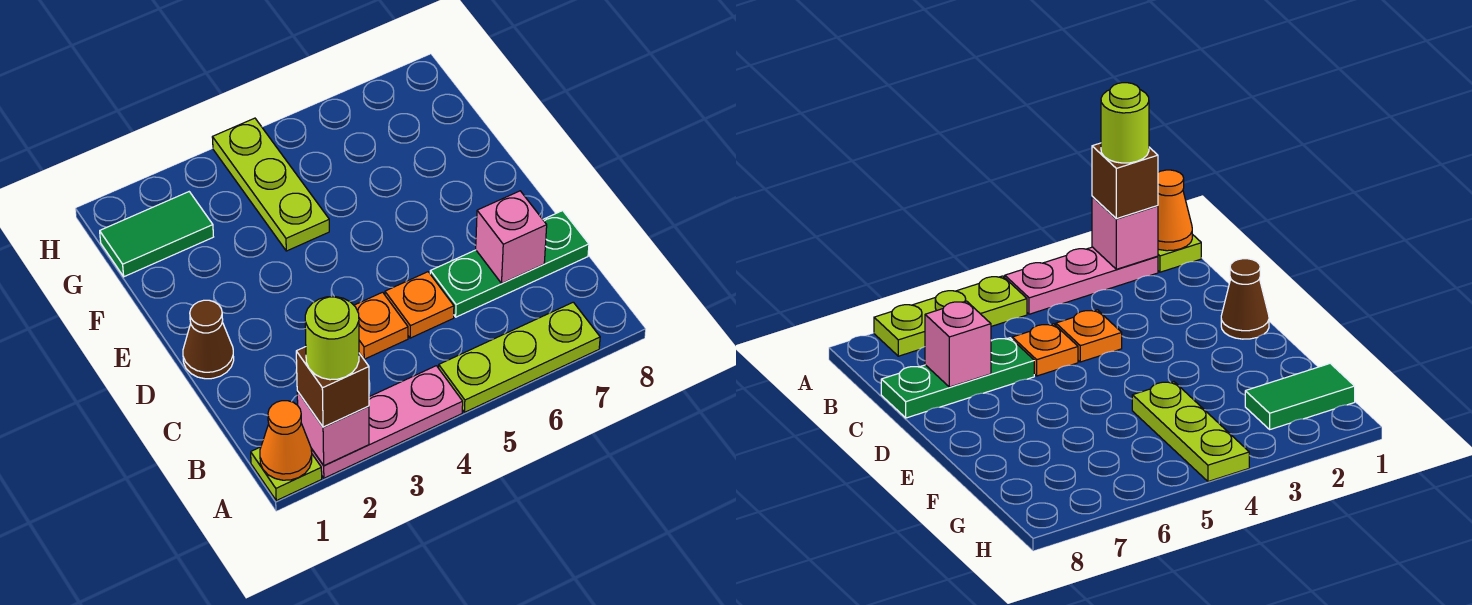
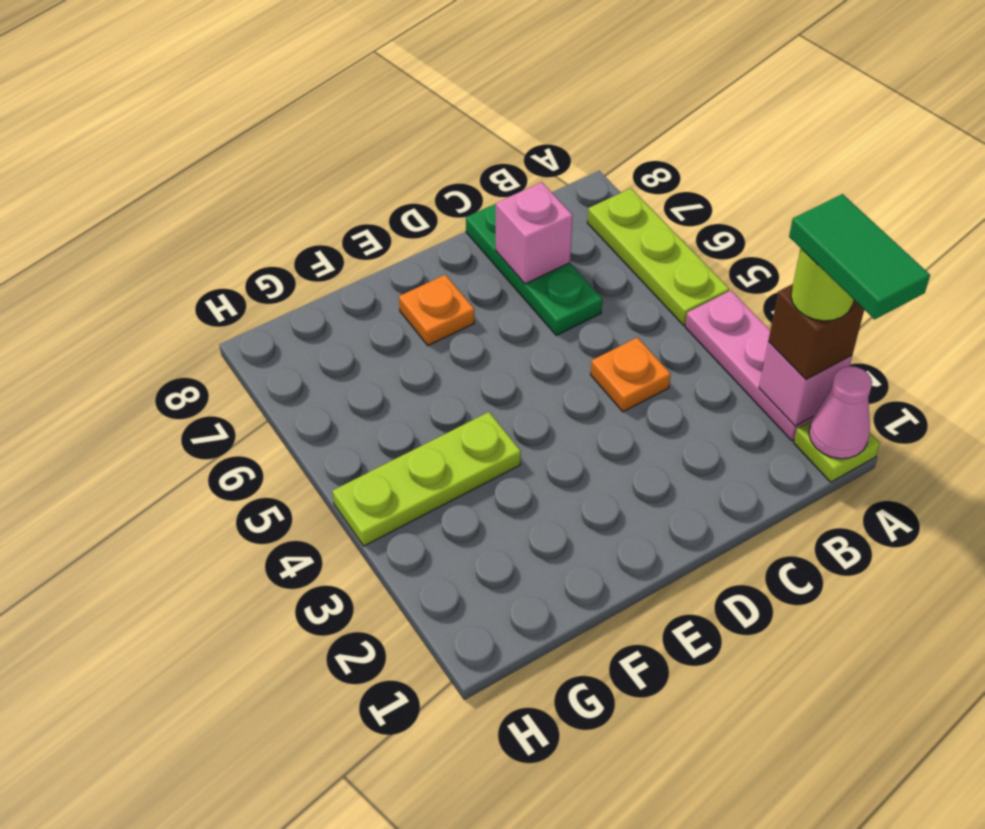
orange cone A1 level 2 -> pink cone A1 level 2
orange plate C5 level 1 -> orange plate E7 level 1
brown cone D1 level 1 -> none
green tile G1:G2 level 1 -> green tile A1:A2 level 5

